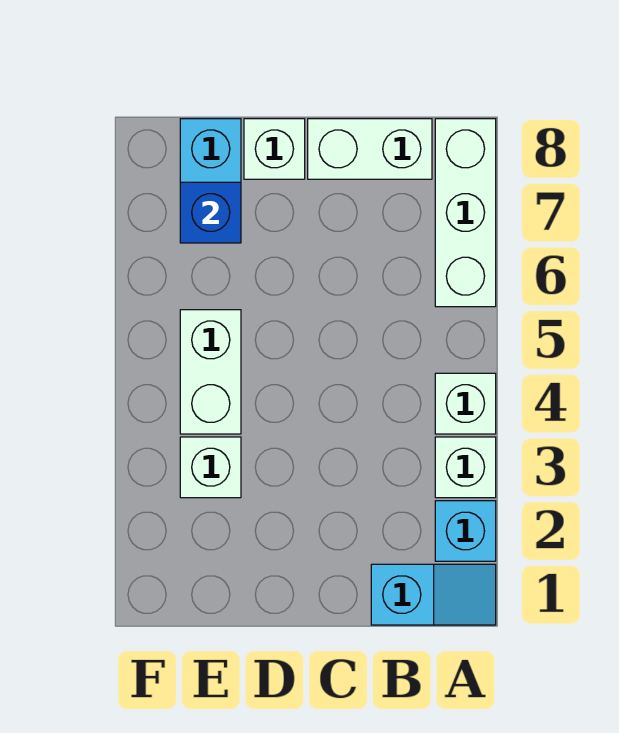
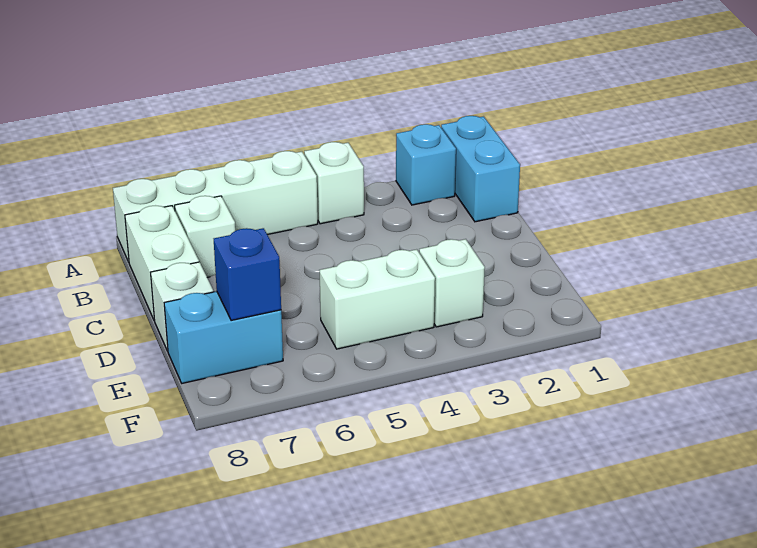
cyan slope A1:B1 level 1 top B -> cyan brick A1:B1 level 1
white brick A3 level 1 -> white brick B7 level 1
white brick A6:A8 level 1 -> white brick A5:A8 level 1

